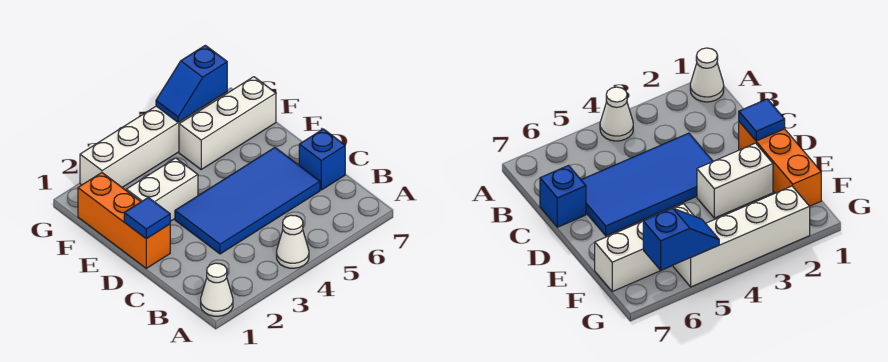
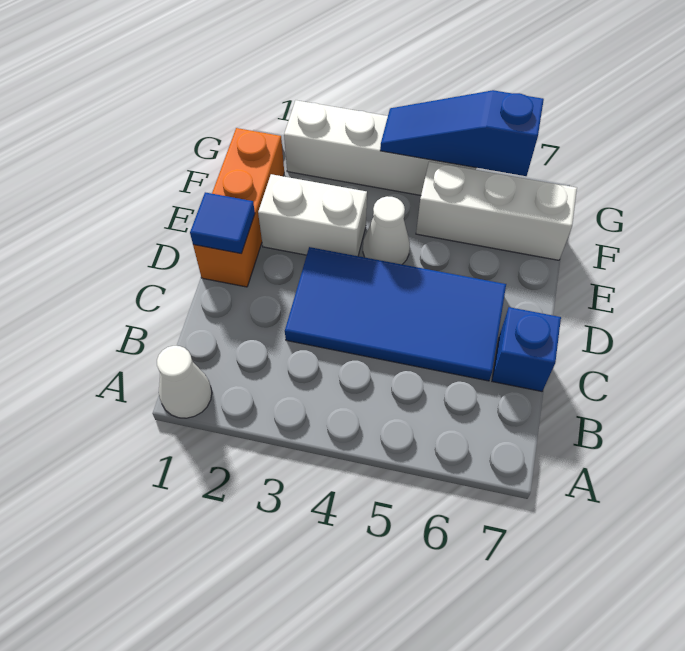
white cone A4 level 1 -> white cone E4 level 1
blue slope G5:G6 level 2 top 6 -> blue slope G4:G6 level 2 top 6

